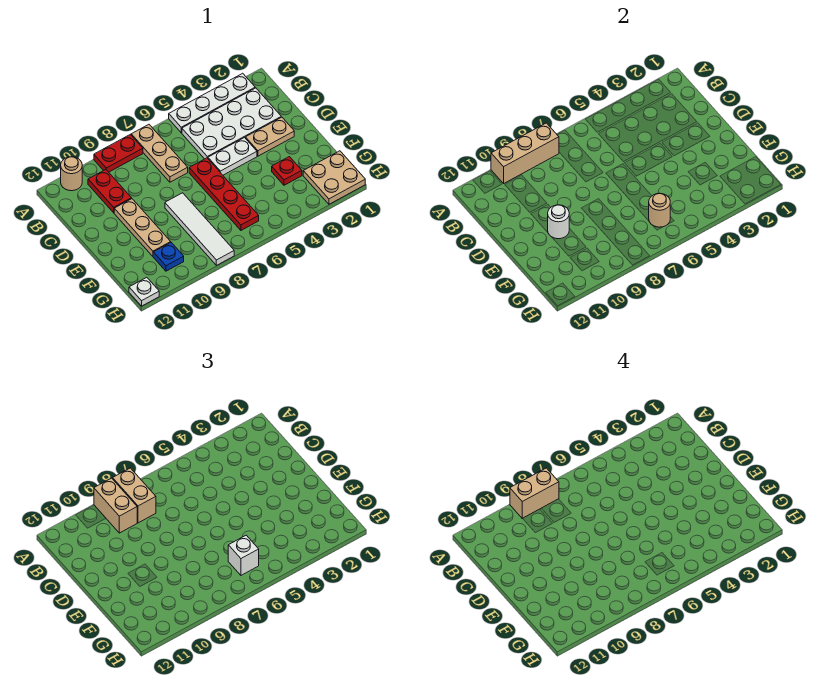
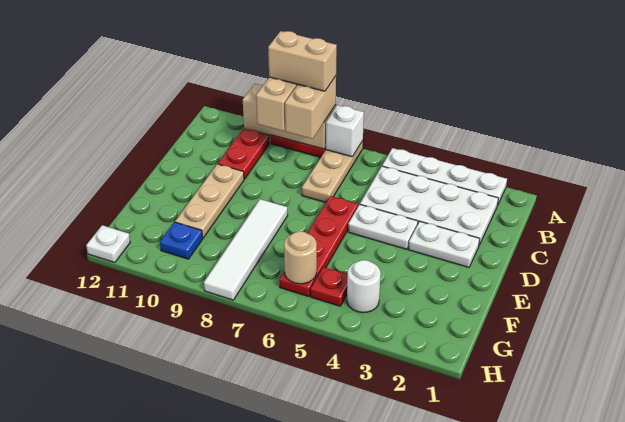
tan round brick A11 level 1 -> none
tan plate D2:D3 level 1 -> white plate D2:D3 level 1
white round brick E10 level 2 -> white round brick G4 level 1
red plate F3 level 1 -> red plate G5 level 1
tan plate G1:H2 level 1 -> none
white brick G6 level 3 -> white brick A7 level 2

